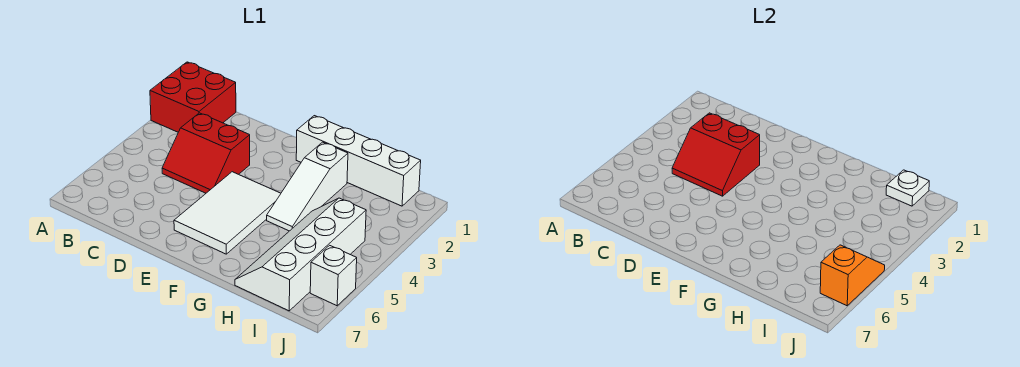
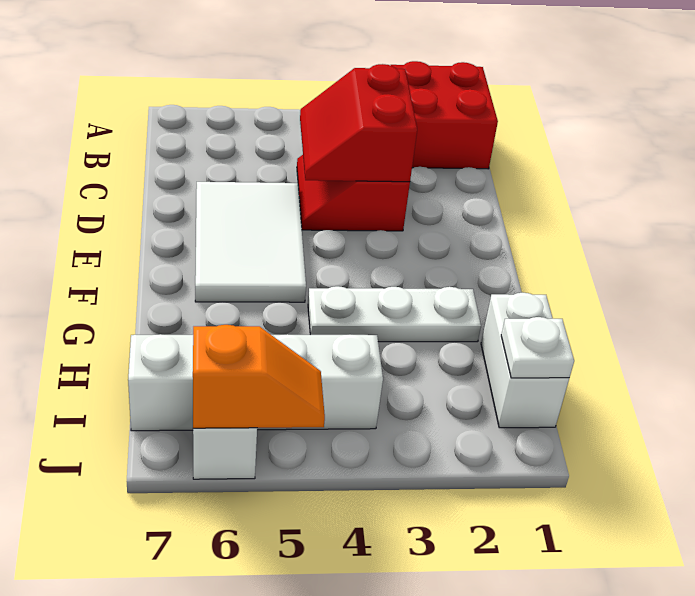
white tile E4:F6 level 1 -> white tile D5:F6 level 1
white brick F1:I1 level 1 -> white brick H1:I1 level 1
white slope G2:G4 level 1 top 2 -> white plate G2:G4 level 1

